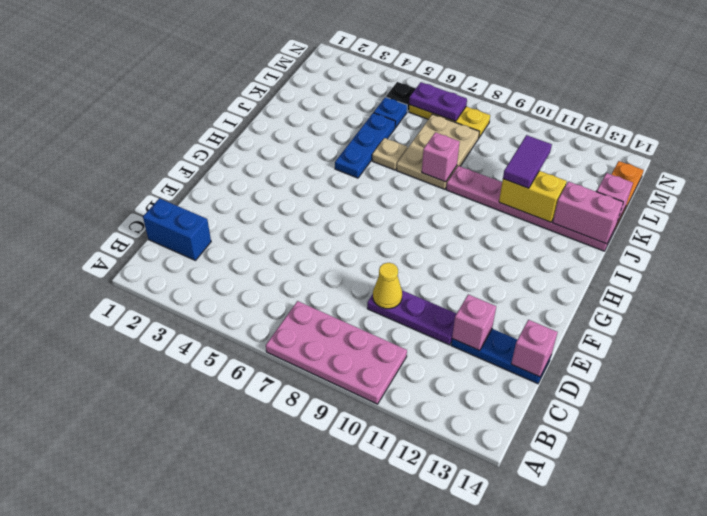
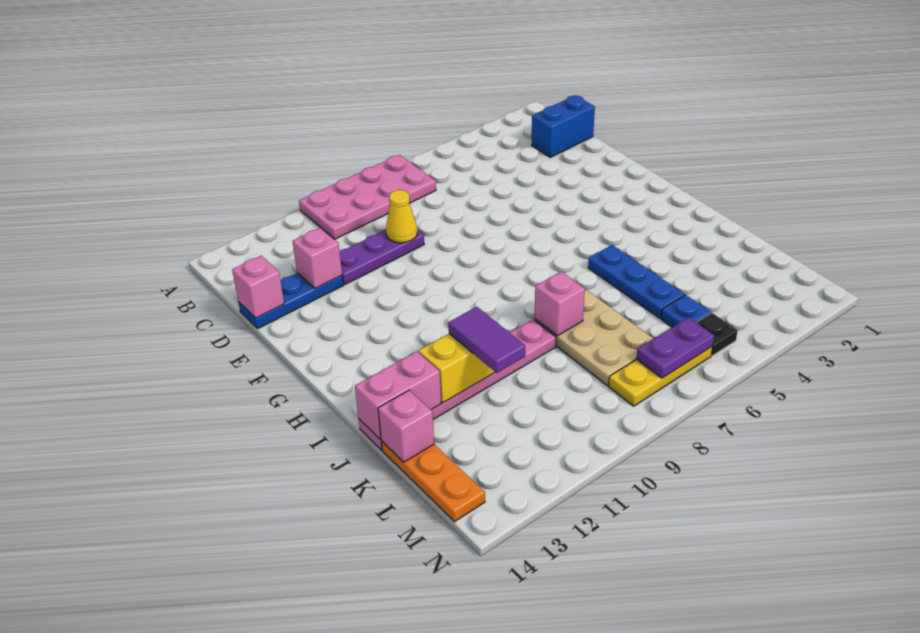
tan plate J6 level 1 -> none

